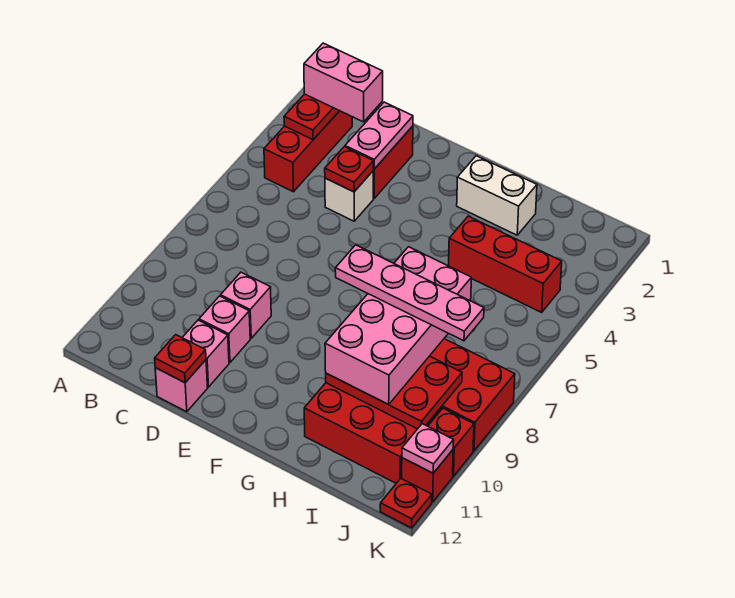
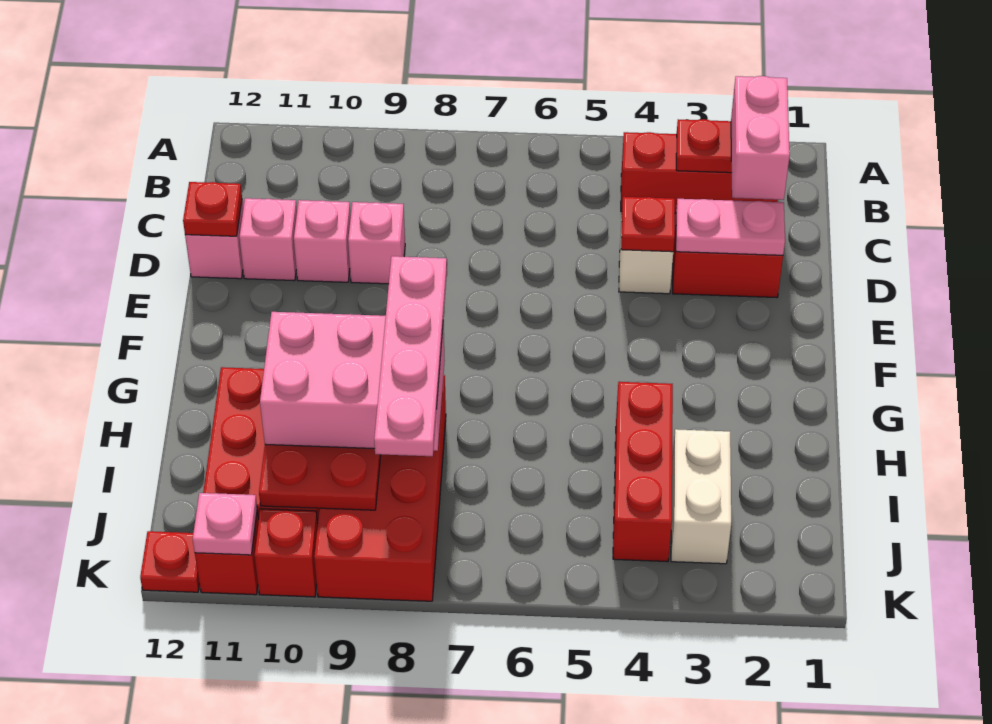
white brick G2:H2 level 1 -> white brick I3:J3 level 1
pink brick H7:I10 level 3 -> pink brick H8:I10 level 3

